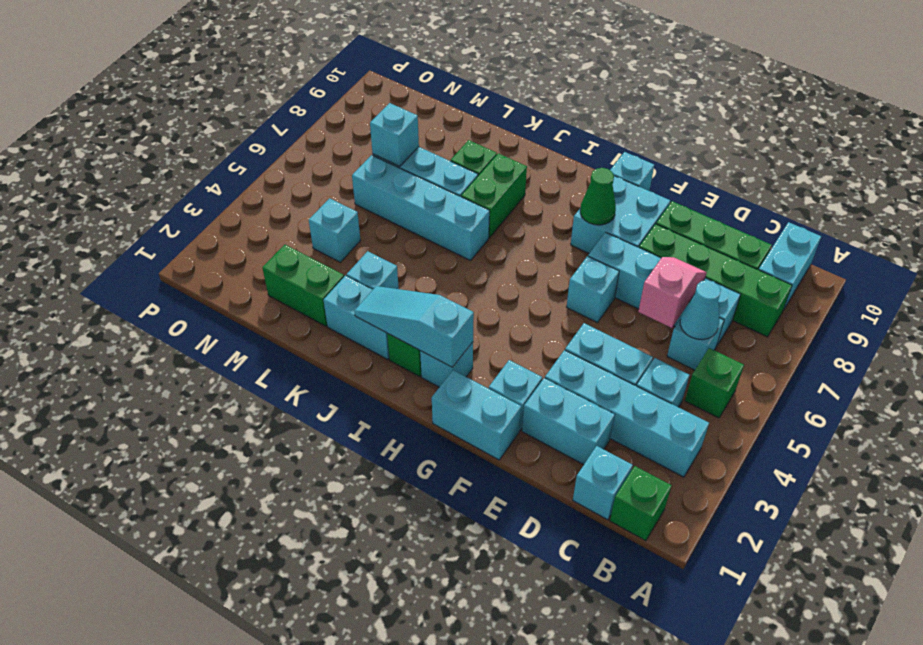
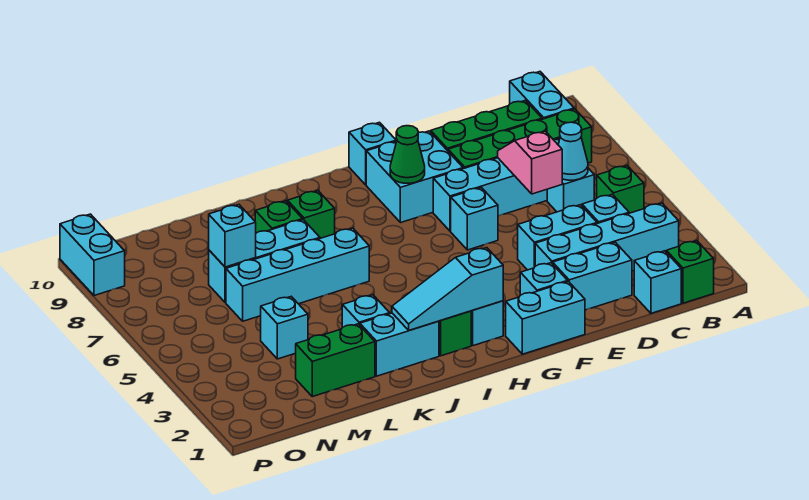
green brick J7:J8 level 1 -> green brick J8 level 1
none -> cyan brick P9:P10 level 1

